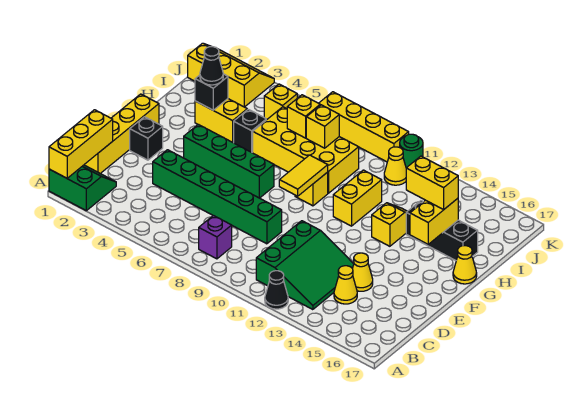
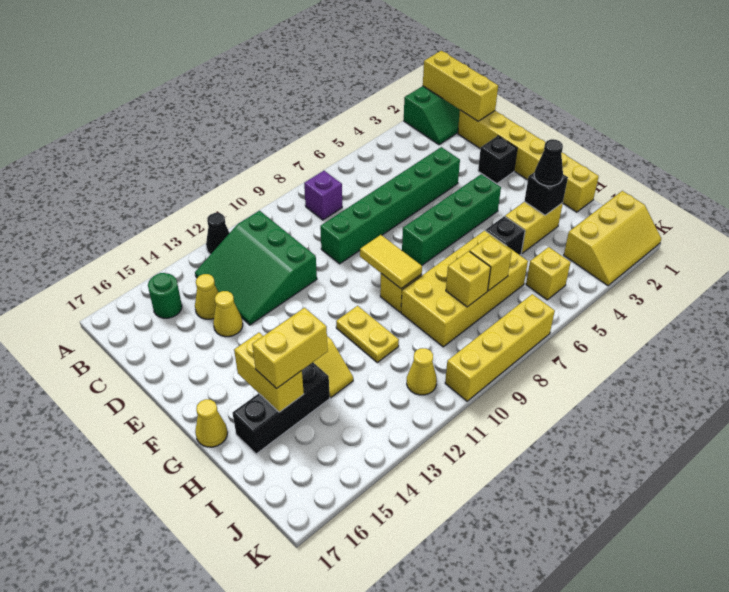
yellow brick C1:F1 level 1 -> yellow brick C1:H1 level 1
yellow brick G11:H11 level 1 -> yellow plate G11:H11 level 1
green round brick K11 level 1 -> green round brick B15 level 1

